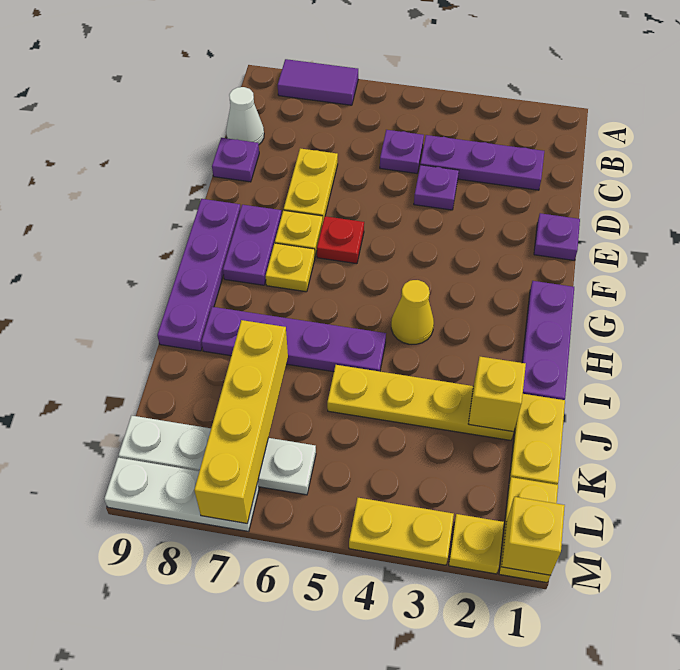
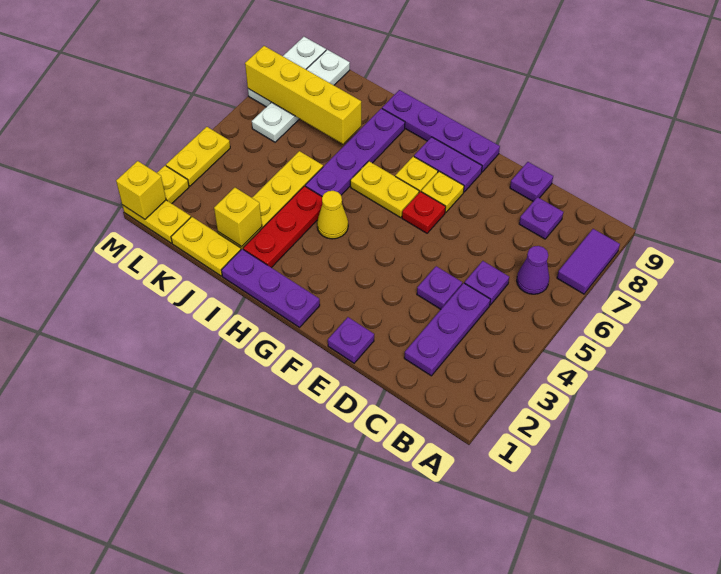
none -> purple cone B6 level 1
none -> purple plate C8 level 1
white cone C9 level 1 -> none
yellow plate D7:E7 level 1 -> yellow plate G6:H6 level 1
none -> red plate I2:I4 level 1

